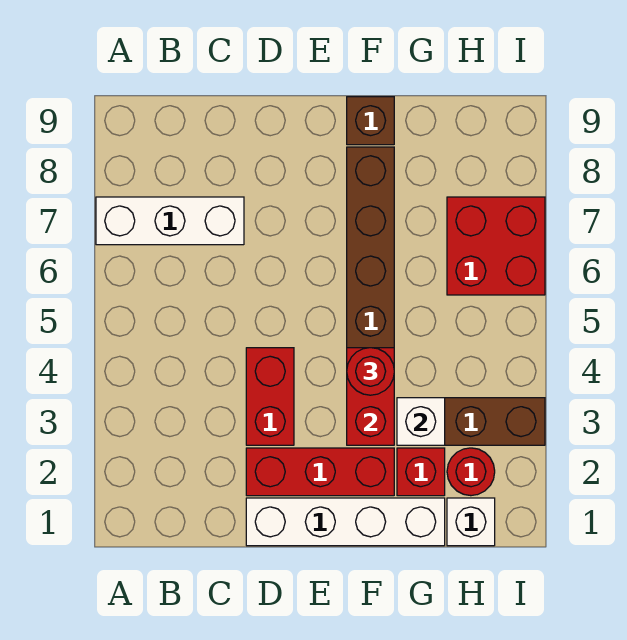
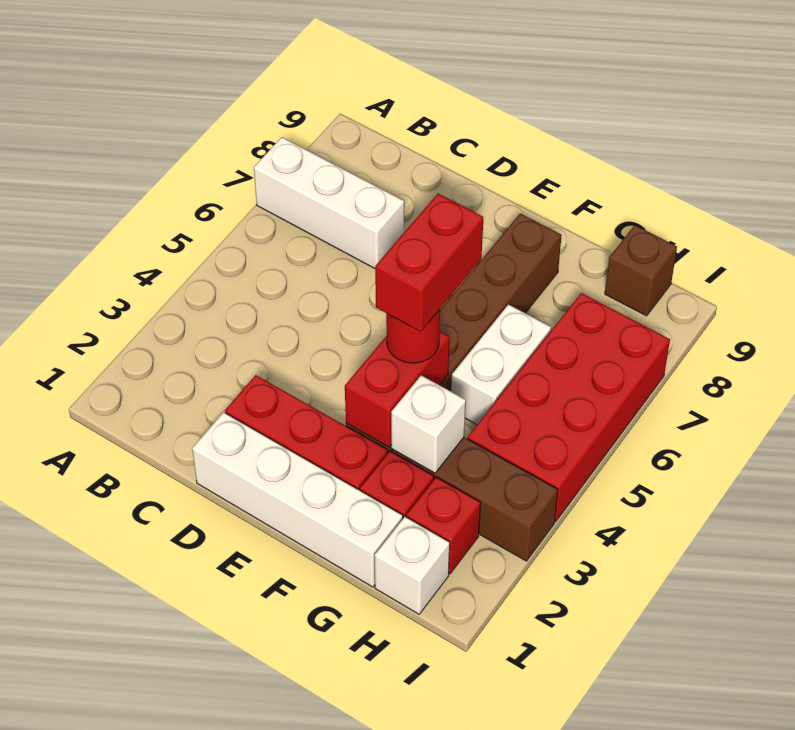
red brick D3:D4 level 1 -> red brick F4:F5 level 4
brown brick F9 level 1 -> brown brick H9 level 1
none -> white brick G5:G6 level 1
red round brick H2 level 1 -> red brick H2 level 1
red brick H6:I7 level 1 -> red brick H4:I7 level 1

